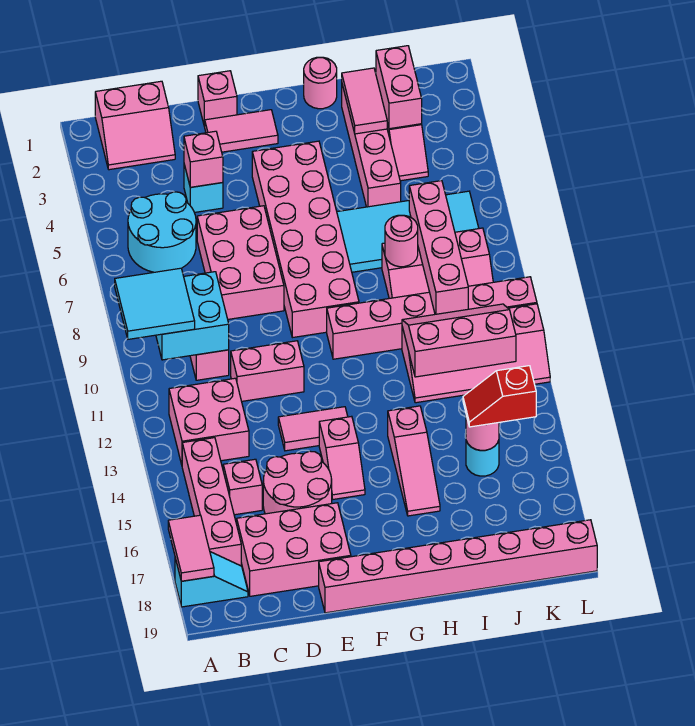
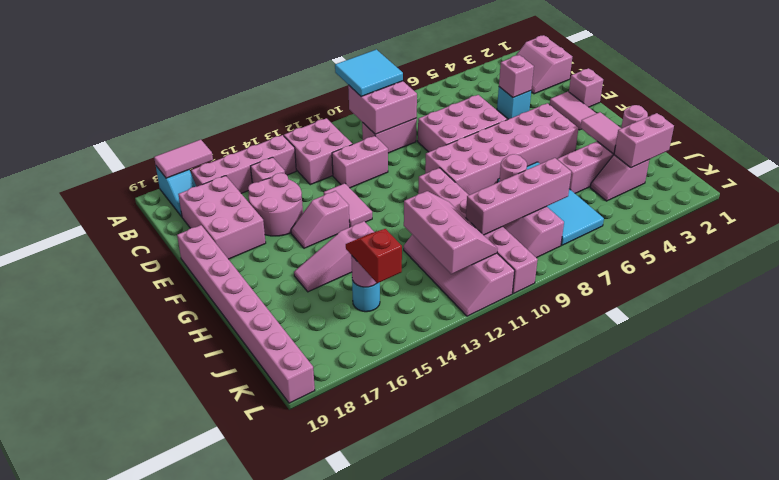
cyan round brick B5:C6 level 1 -> none
cyan brick B9:C10 level 2 -> pink brick B9:C10 level 2
pink brick D11:E11 level 1 -> pink brick D11:D12 level 1
pink tile I2:I3 level 2 -> pink tile H3:I3 level 2

